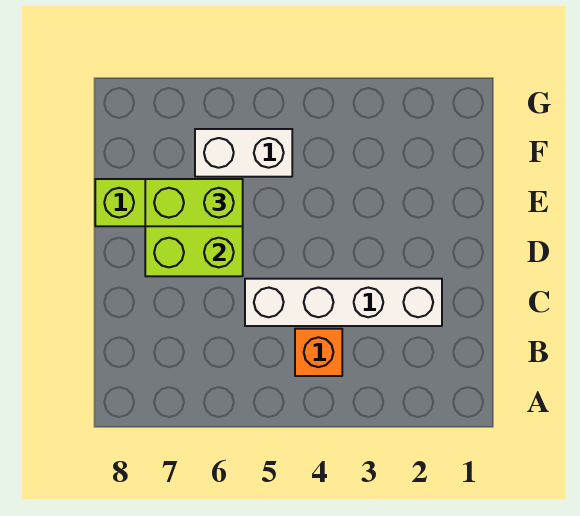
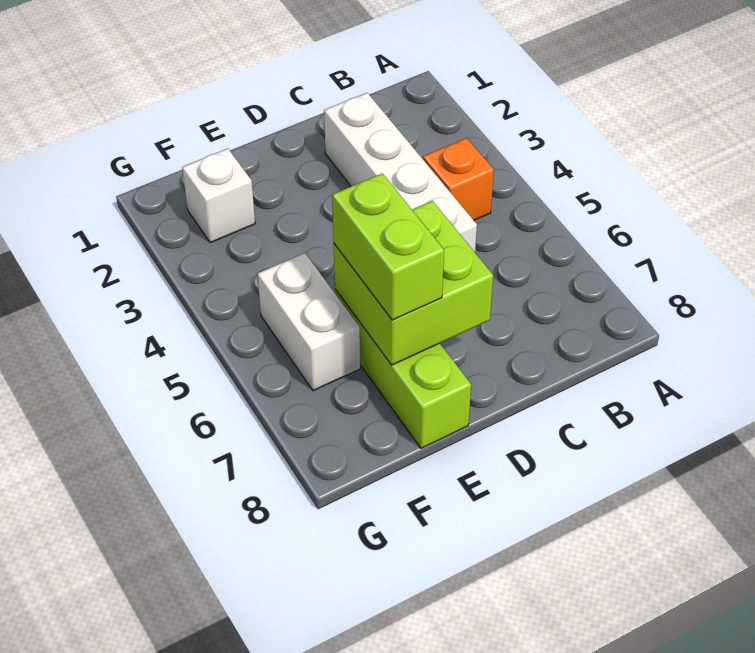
none -> white brick F2 level 1

